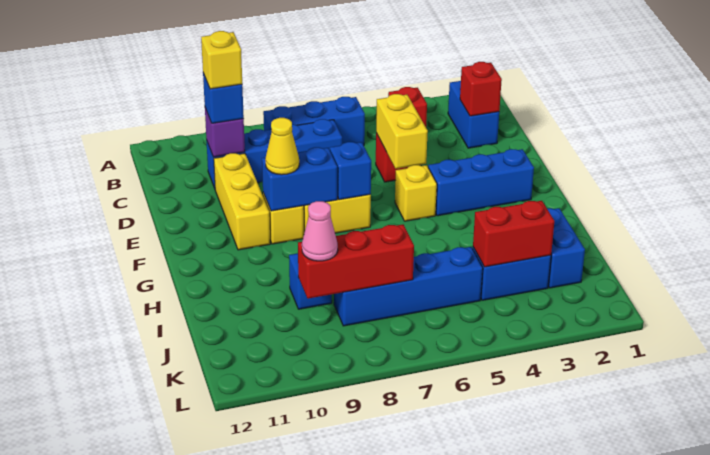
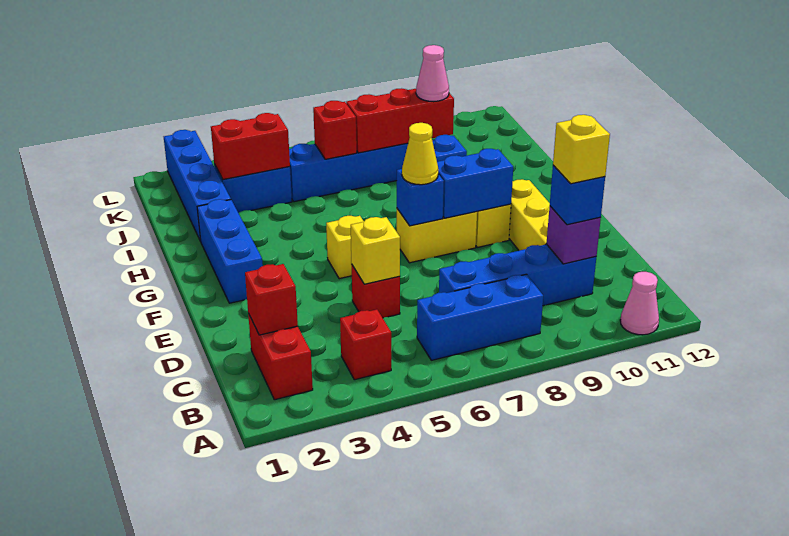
none -> pink cone A11 level 1
blue brick B2:C2 level 1 -> red brick B2:C2 level 1
yellow brick D5:E5 level 2 -> yellow brick D5 level 2
blue brick F2:F4 level 1 -> blue brick F2:H2 level 1
yellow cone F9 level 3 -> yellow cone F7 level 3
blue brick I2:J2 level 1 -> blue brick I2:L2 level 1
none -> red brick J6 level 2

